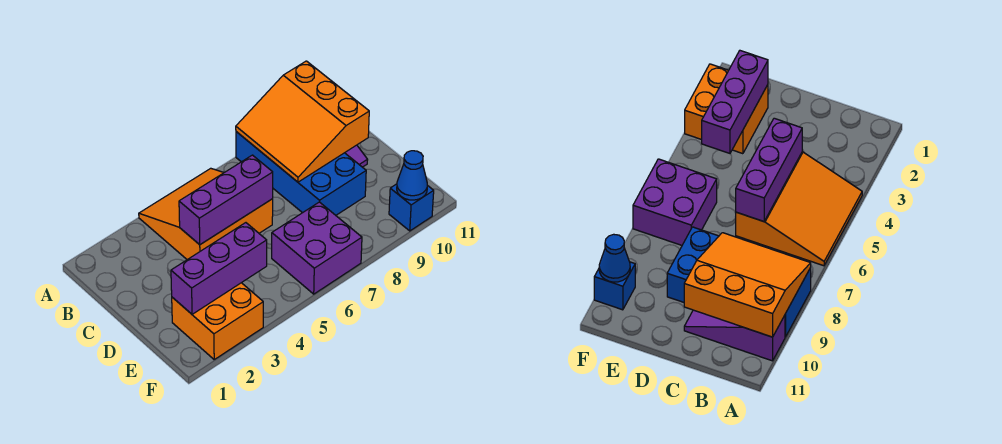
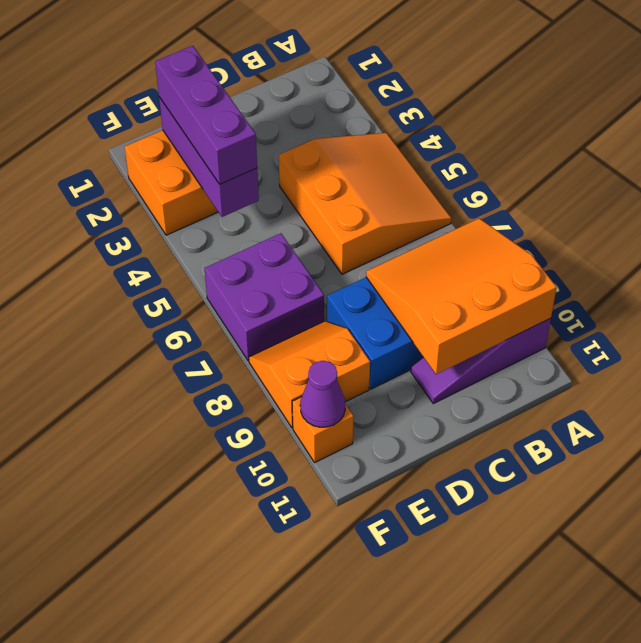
purple brick C4:C6 level 2 -> purple brick E2:E4 level 3
none -> orange slope E8:F9 level 1 top 9
blue brick F10 level 1 -> orange brick F10 level 1
blue cone F10 level 2 -> purple cone F10 level 2

